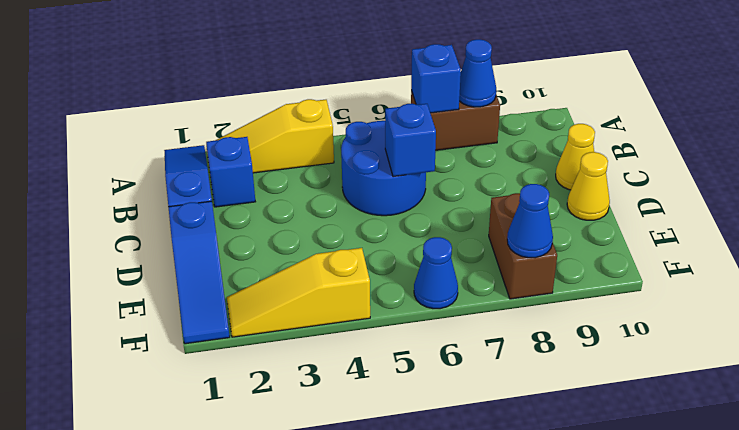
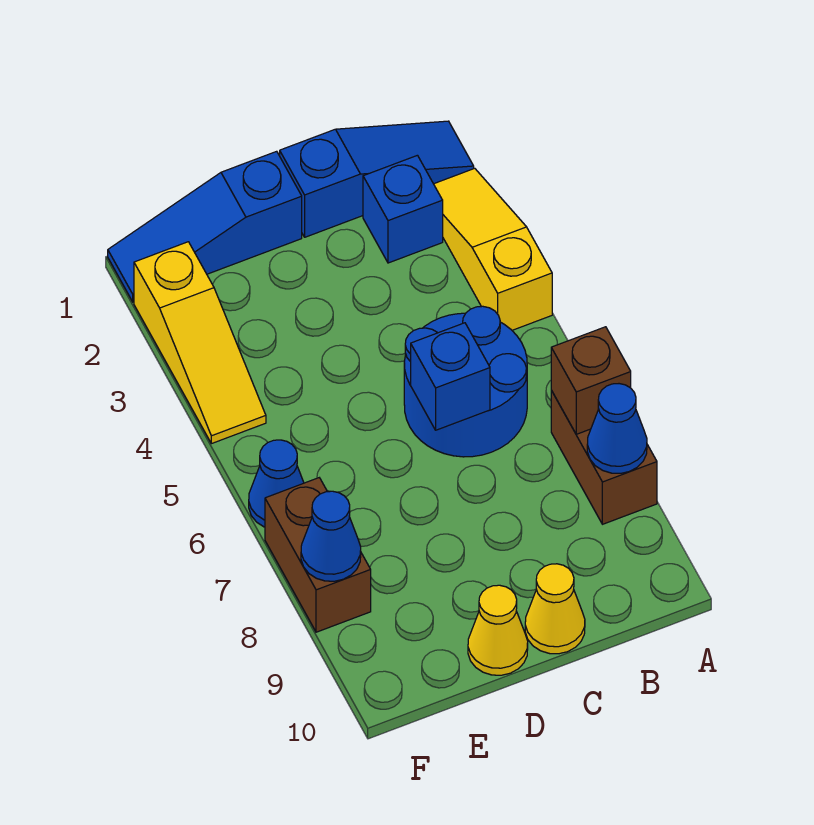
blue brick A7 level 2 -> brown brick A7 level 2
brown brick E8:F8 level 1 -> brown brick F7:F8 level 1
yellow slope F2:F4 level 1 top 4 -> yellow slope F2:F4 level 1 top 2

